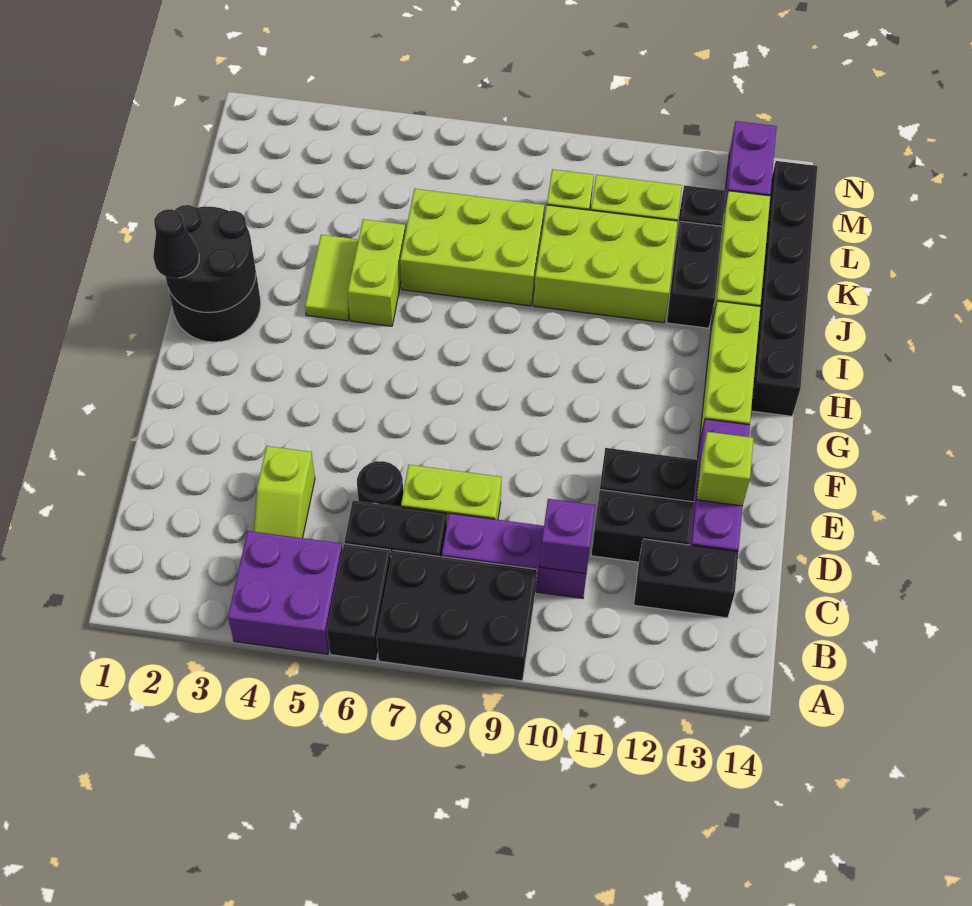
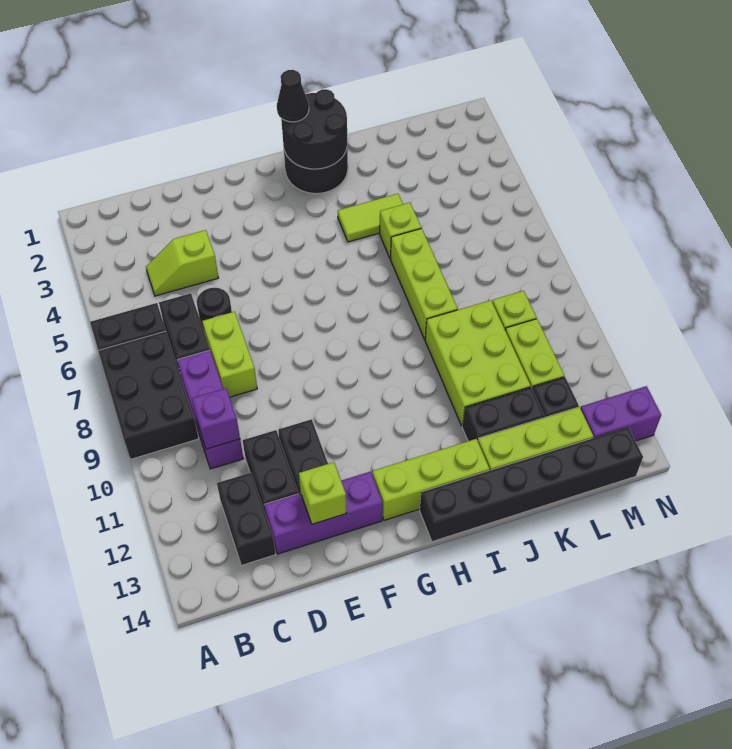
purple brick A4:B5 level 1 -> none
lime brick I5:J5 level 1 -> lime brick J5 level 1
lime brick J6:K8 level 1 -> lime brick J6:J8 level 1

